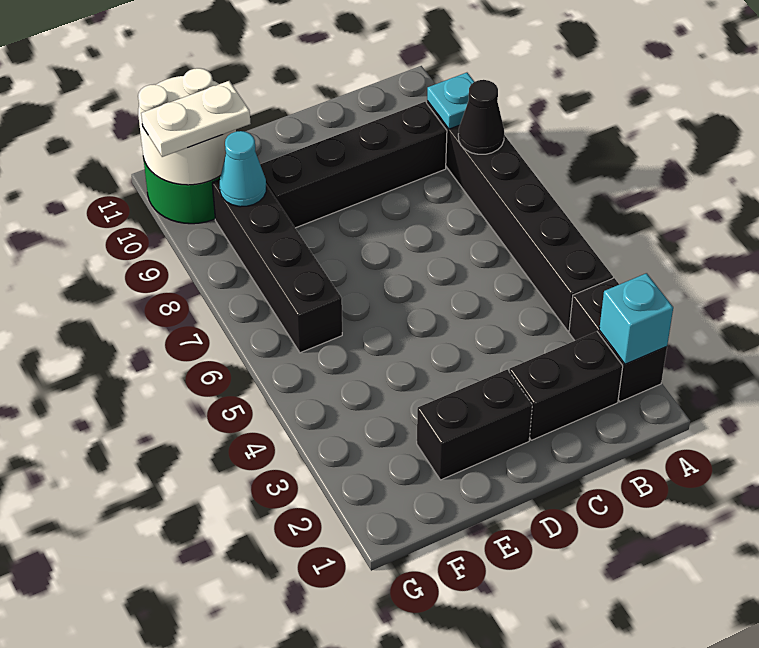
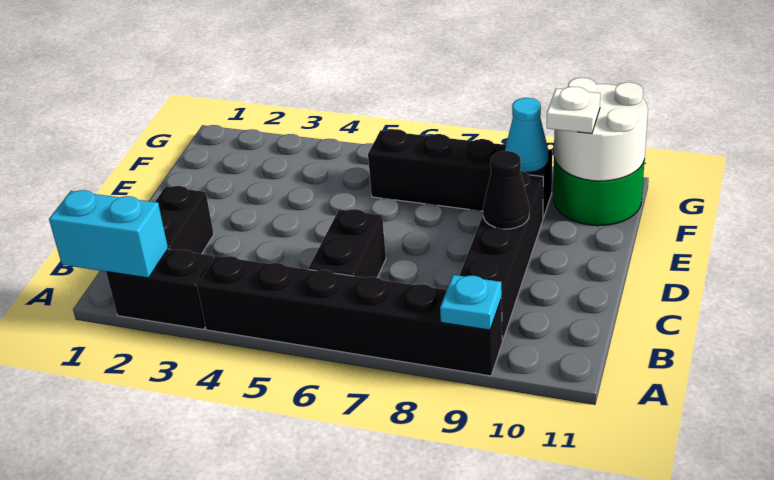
cyan brick A2 level 2 -> cyan brick A1:A2 level 2
black cone A8 level 2 -> black cone D9 level 2
black brick D2:E2 level 1 -> black brick B6:C6 level 1
white plate F10:G10 level 3 -> white plate F10 level 3

